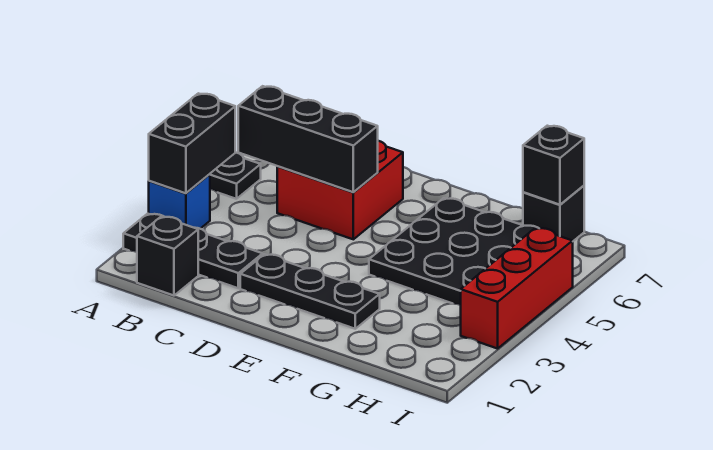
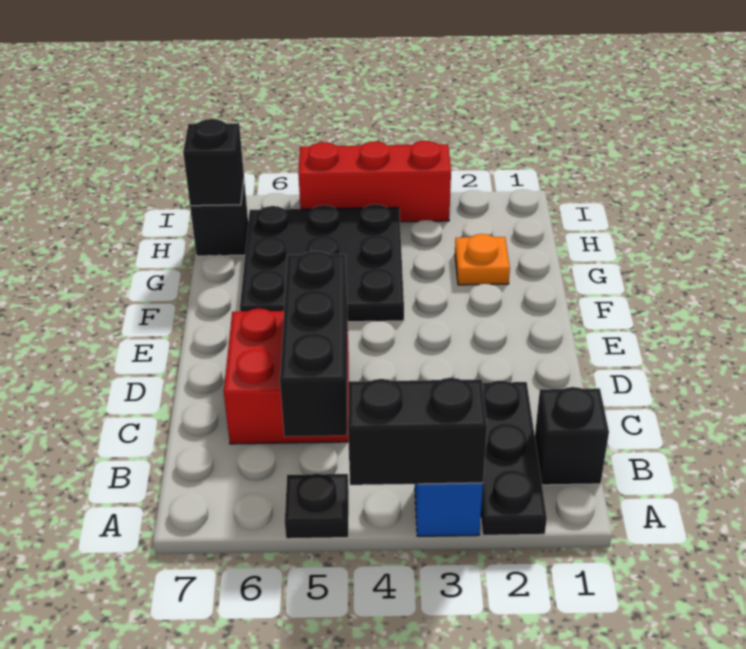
black plate D2:F2 level 1 -> none
none -> orange plate G2 level 1

